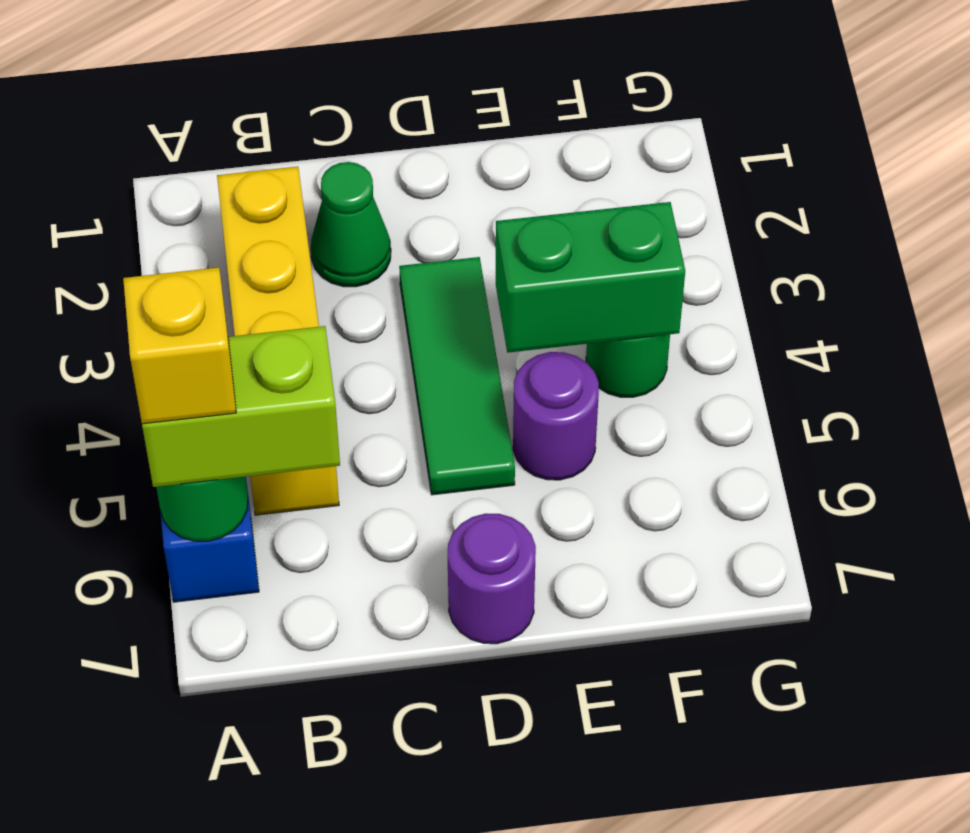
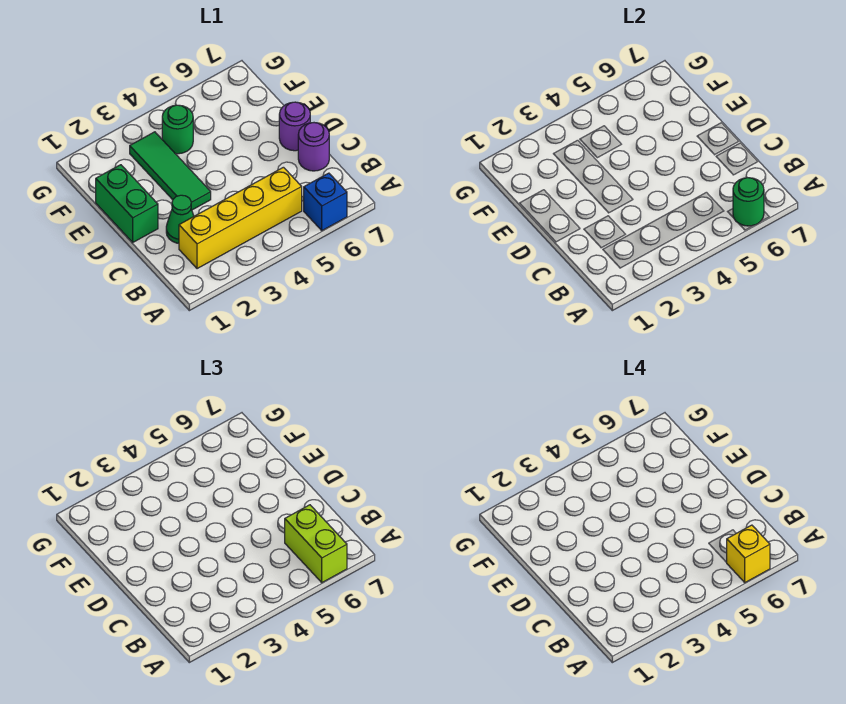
green tile D3:D5 level 1 -> green tile D3:F3 level 1
green brick E4:F4 level 2 -> green brick D1:E1 level 1
purple round brick E5 level 1 -> purple round brick C7 level 1

